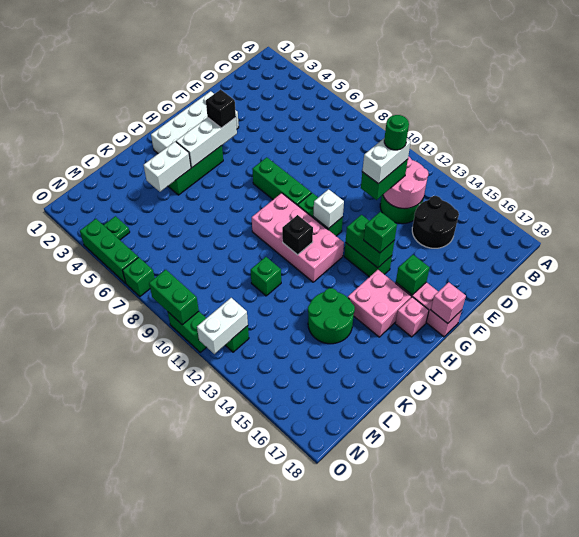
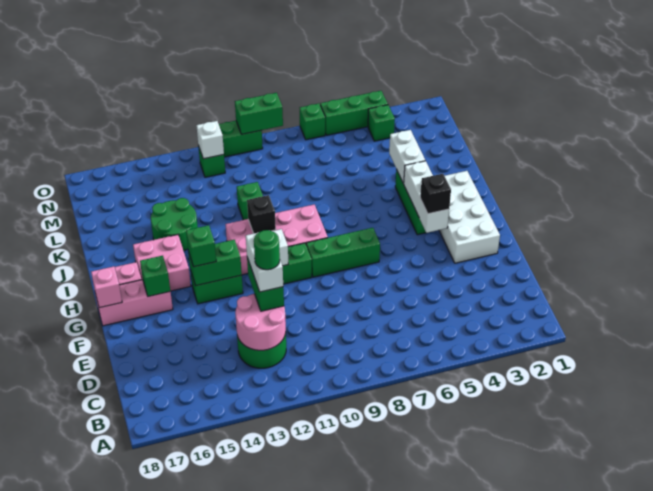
black round brick C14:D15 level 1 -> none
green plate N4 level 1 -> green brick N4 level 1
white brick N12:O12 level 2 -> white brick N12 level 2

